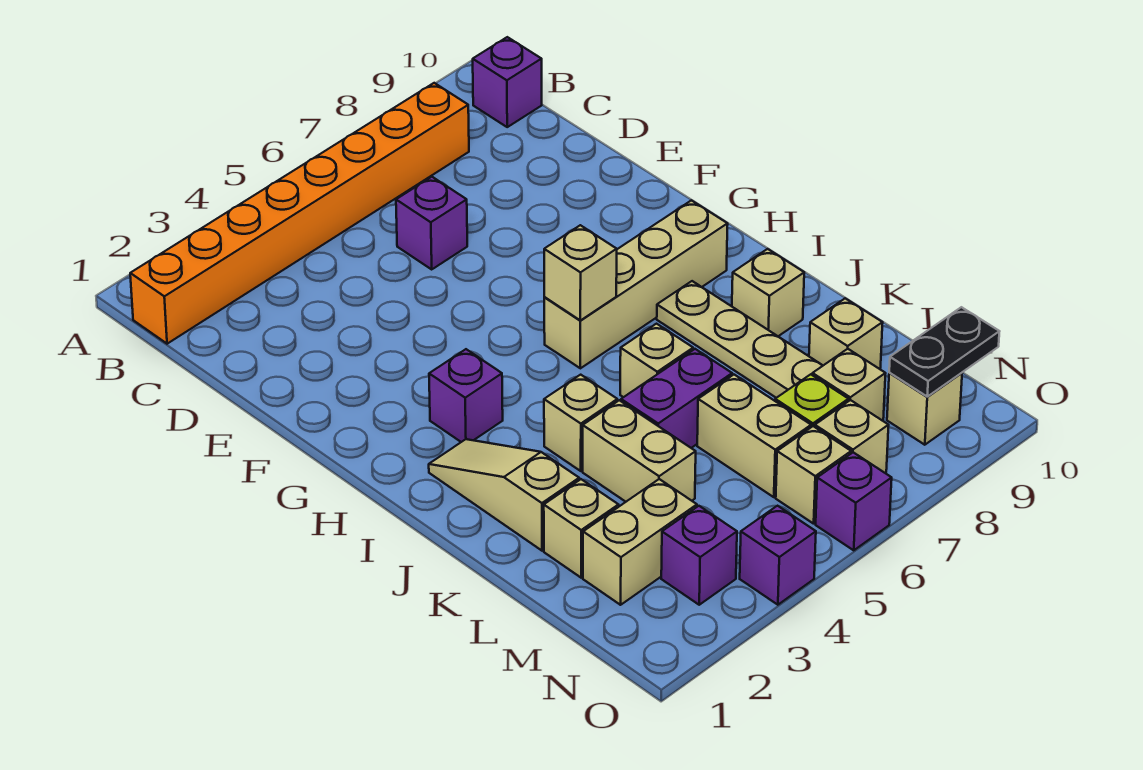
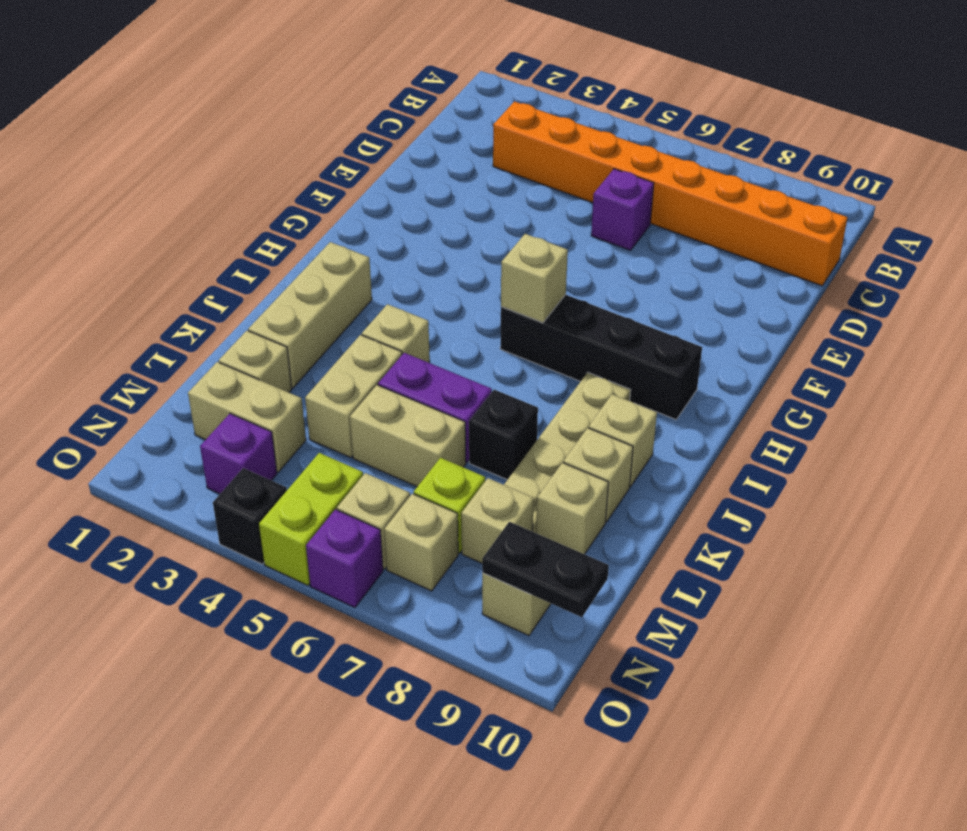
orange brick B1:B8 level 1 -> orange brick C3:C10 level 1
purple brick B10 level 1 -> none
purple brick H3 level 1 -> none
tan brick H6:H9 level 1 -> black brick H6:H9 level 1
tan slope I2:K2 level 1 top K -> tan brick I2:K2 level 1
tan brick J6 level 1 -> tan brick K9 level 1
none -> black brick K7 level 1
tan brick L6:M6 level 1 -> tan brick L5:L6 level 1
none -> lime brick N5:O5 level 1
purple brick O4 level 1 -> black brick O4 level 1

